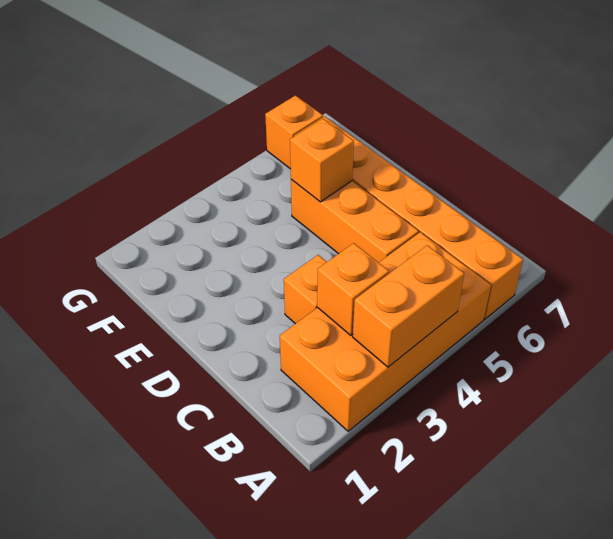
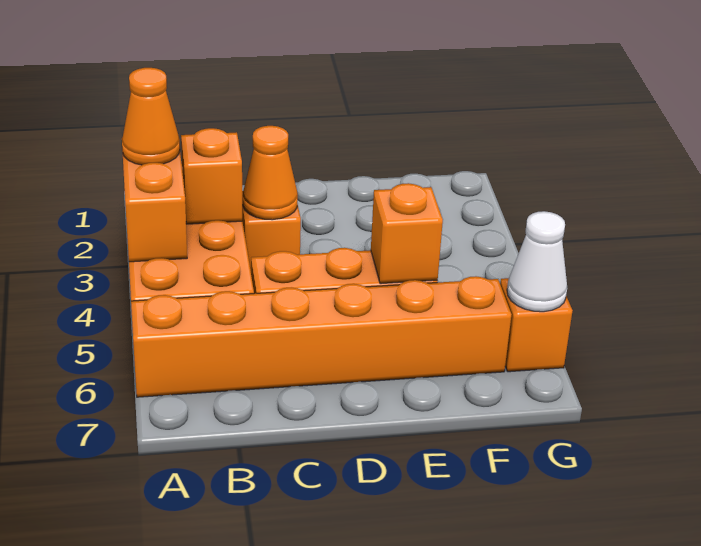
none -> orange cone A3 level 3
none -> orange cone C3 level 2
none -> white cone G6 level 2

